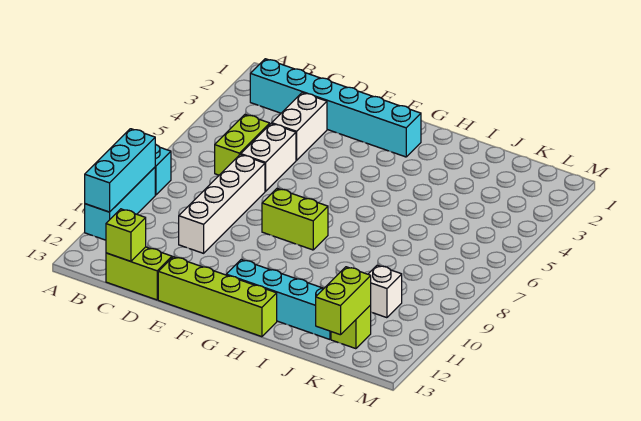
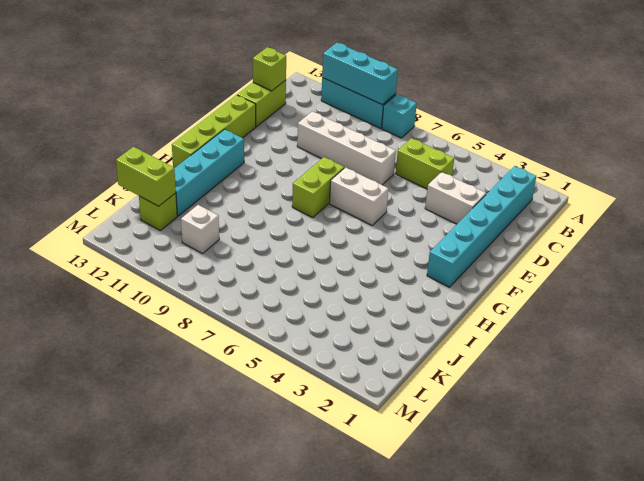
white brick D5:D6 level 1 -> white brick F6:F7 level 1

